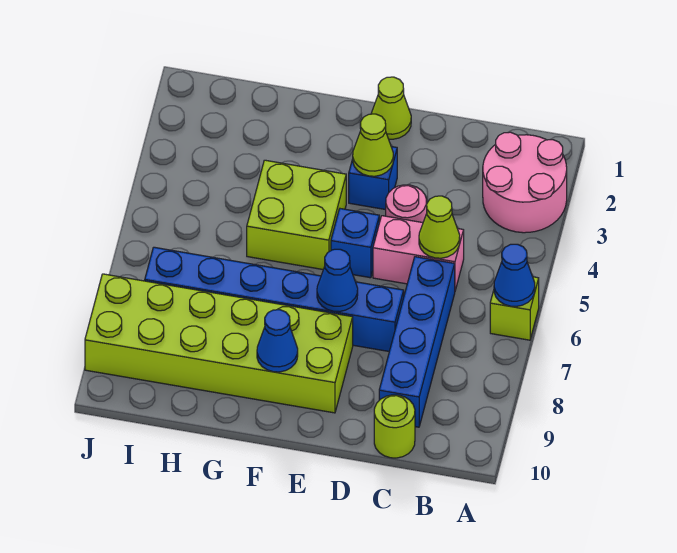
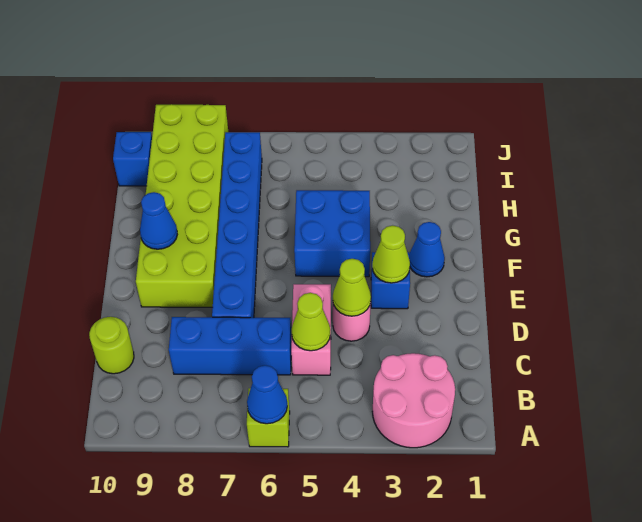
blue brick C6:C9 level 1 -> blue brick C6:C8 level 1
lime cone E1 level 1 -> lime cone D4 level 2
blue brick E5 level 1 -> blue brick I10 level 1
blue cone E7 level 2 -> blue cone F2 level 1
lime brick F4:G5 level 1 -> blue brick F4:G5 level 1

